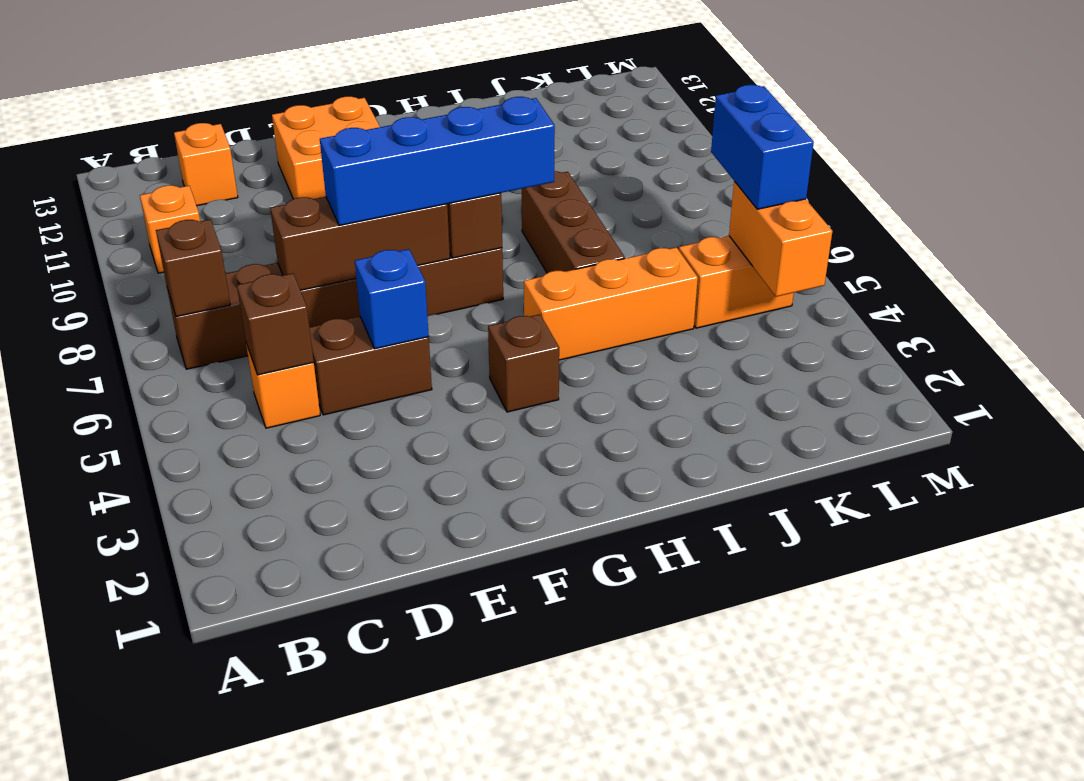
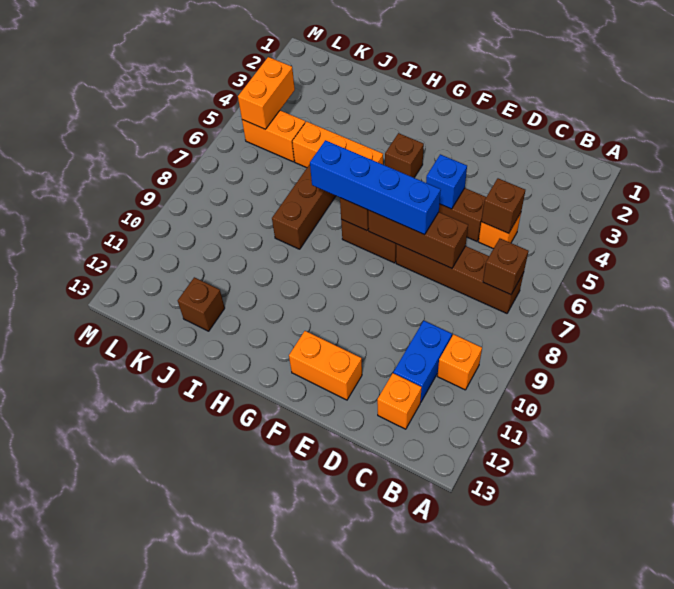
orange brick E11:F12 level 1 -> orange brick E12:F12 level 1
none -> brown brick J12 level 1
blue brick L5:L6 level 3 -> blue brick C10:C11 level 1

